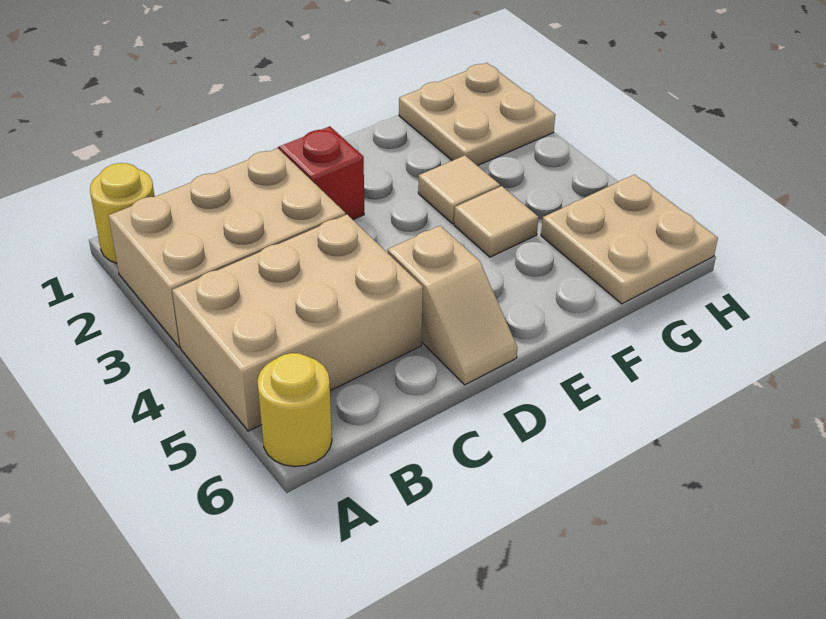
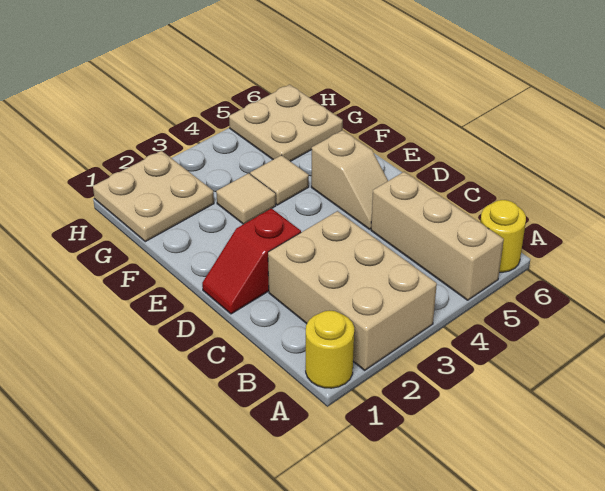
tan brick A4:C5 level 1 -> tan brick A5:C5 level 1
tan slope D5:D6 level 1 top 5 -> tan slope D5:E5 level 1 top E

